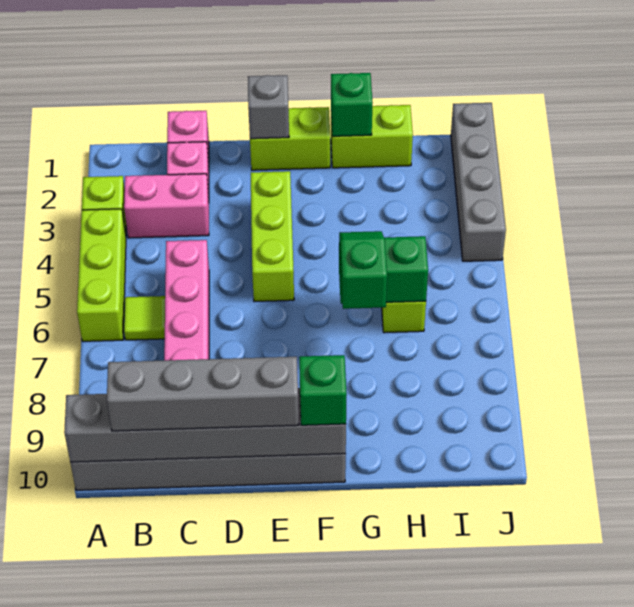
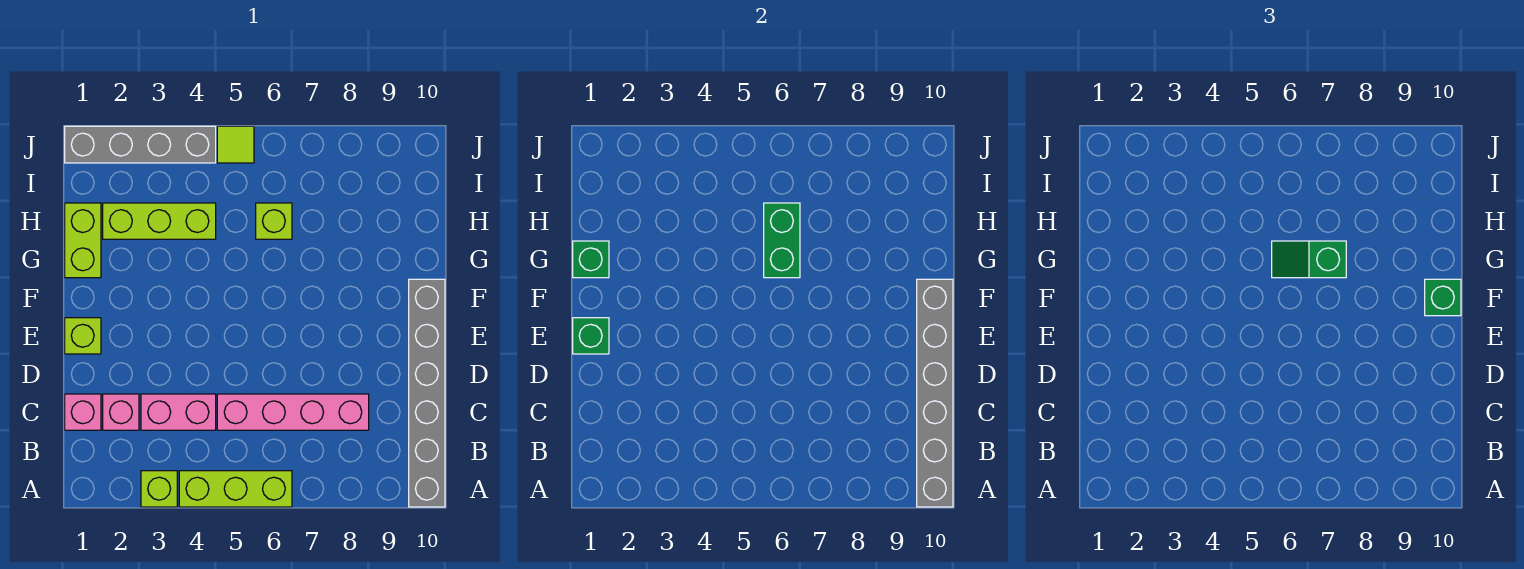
pink brick B3:C3 level 1 -> pink brick C3:C4 level 1
lime tile B6 level 1 -> lime tile J5 level 1
grey brick B10:E10 level 3 -> none
lime brick E1:F1 level 1 -> lime brick E1 level 1
grey brick E1 level 2 -> green brick E1 level 2
lime brick E3:E5 level 1 -> lime brick H2:H4 level 1

